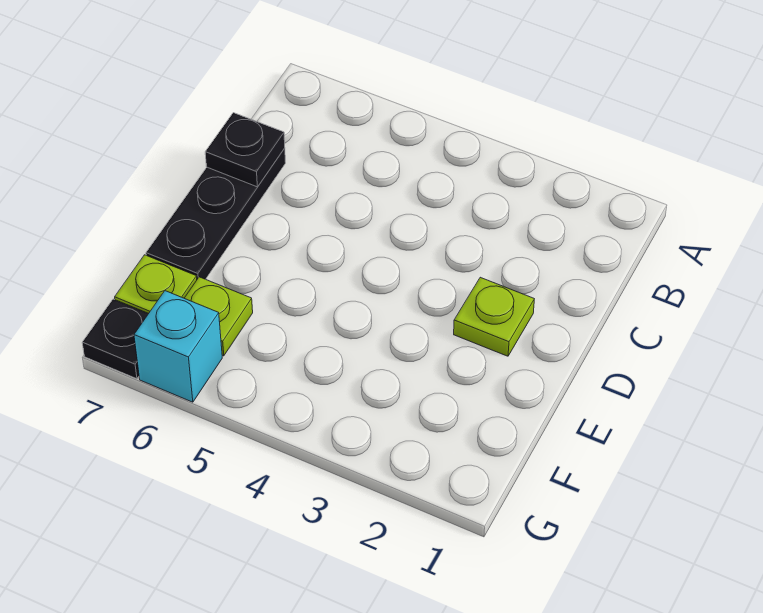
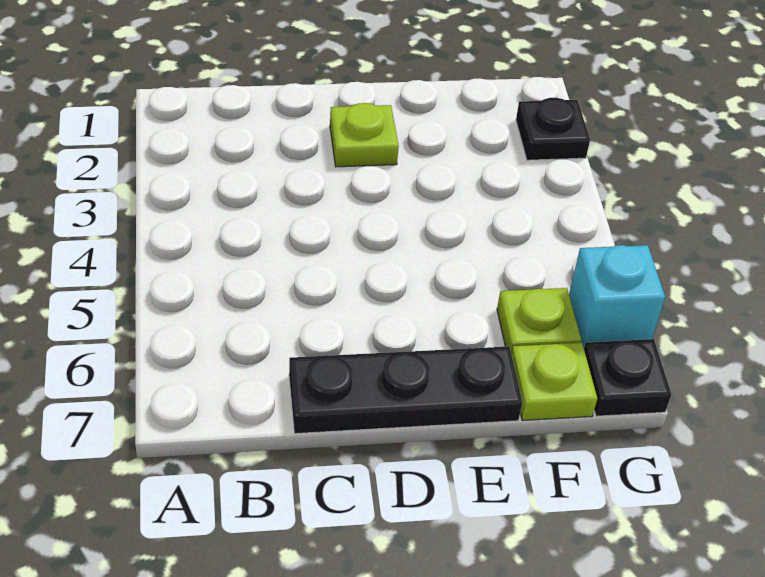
black plate C7 level 2 -> black plate G2 level 1

